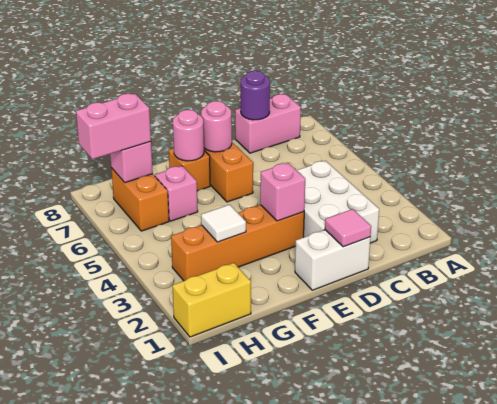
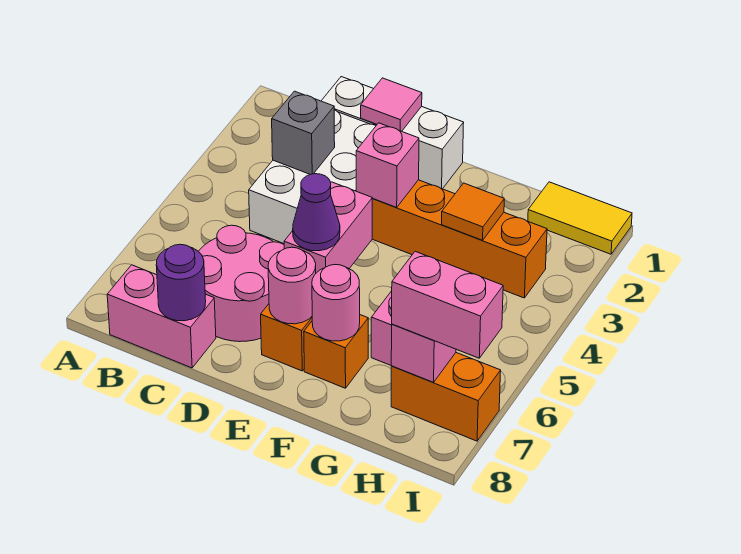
none -> grey brick C3 level 2
none -> pink round brick C6:D7 level 1
white brick D1:E1 level 1 -> white brick C1:E1 level 1
none -> pink brick E5:E6 level 2
none -> purple cone E6 level 3
white tile G3 level 2 -> orange tile G3 level 2
yellow brick H1:I1 level 1 -> yellow tile H1:I1 level 1
orange brick H6:H7 level 1 -> orange brick H7:I7 level 1

